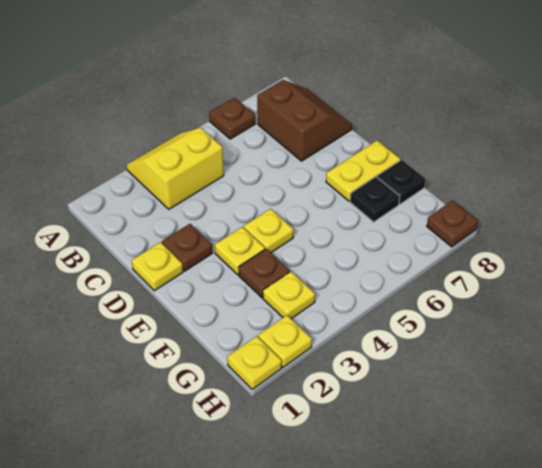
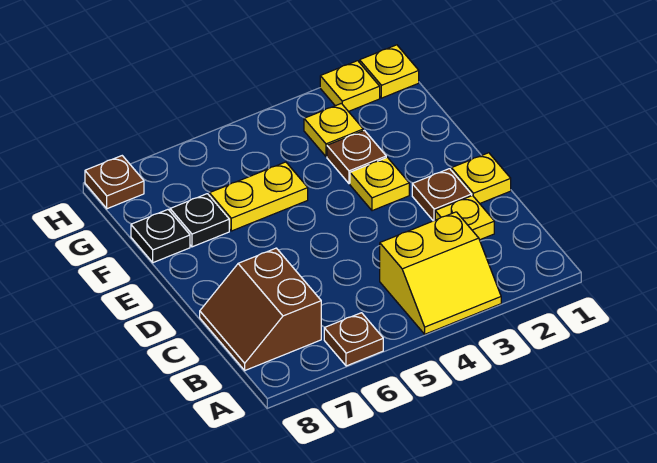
yellow plate E4 level 1 -> yellow plate C2 level 1
yellow plate E7:E8 level 1 -> yellow plate F5:F6 level 1

